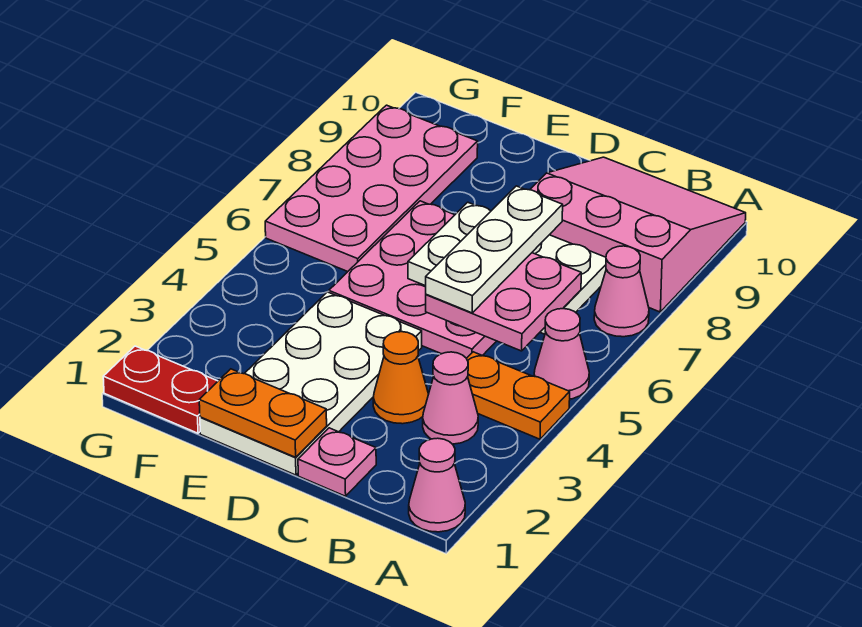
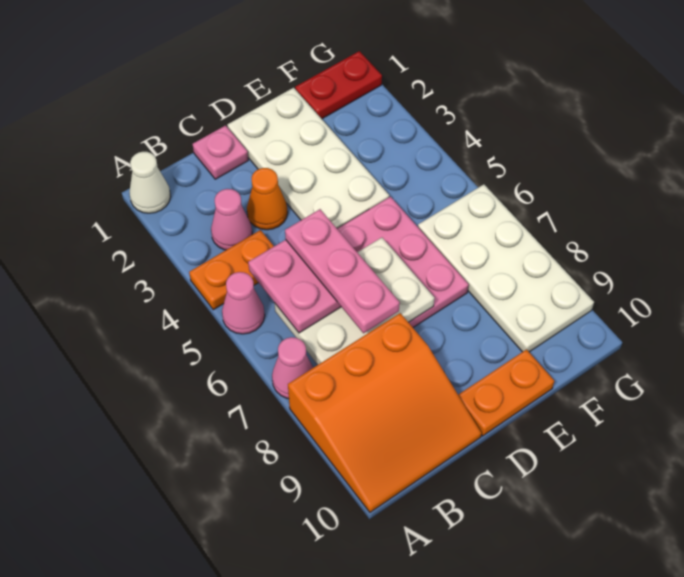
pink cone A1 level 1 -> white cone A1 level 1
pink slope A8:C10 level 1 top 8 -> orange slope A8:C10 level 1 top 8
white plate C5:C7 level 4 -> pink plate C5:C7 level 4
orange plate D1:E1 level 2 -> orange plate D10:E10 level 1
pink plate F6:G9 level 1 -> white plate F6:G9 level 1

